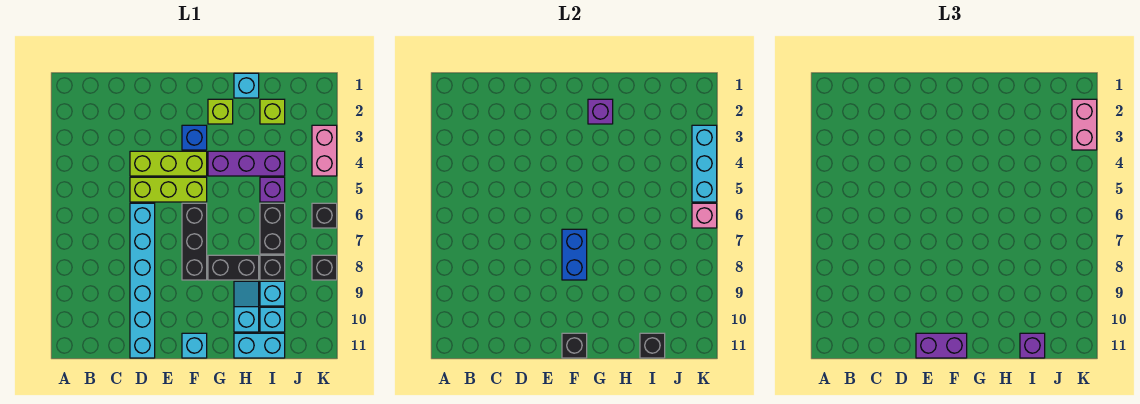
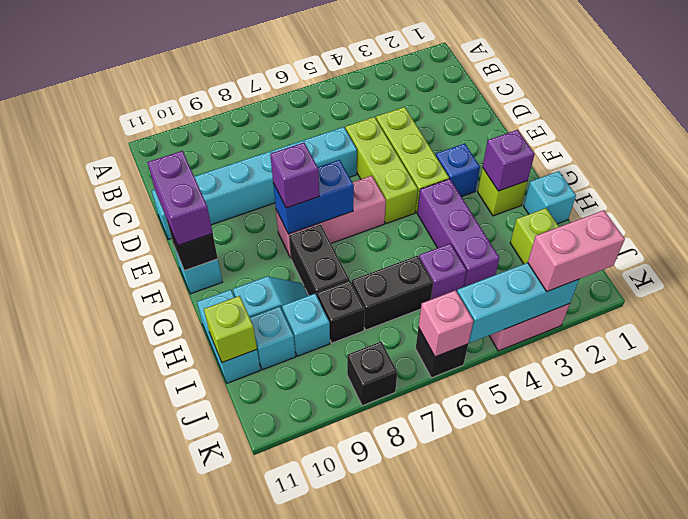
black brick F6:F8 level 1 -> pink brick F6:F8 level 1
black brick I11 level 2 -> lime brick I11 level 2
purple brick I11 level 3 -> purple brick F8 level 3

